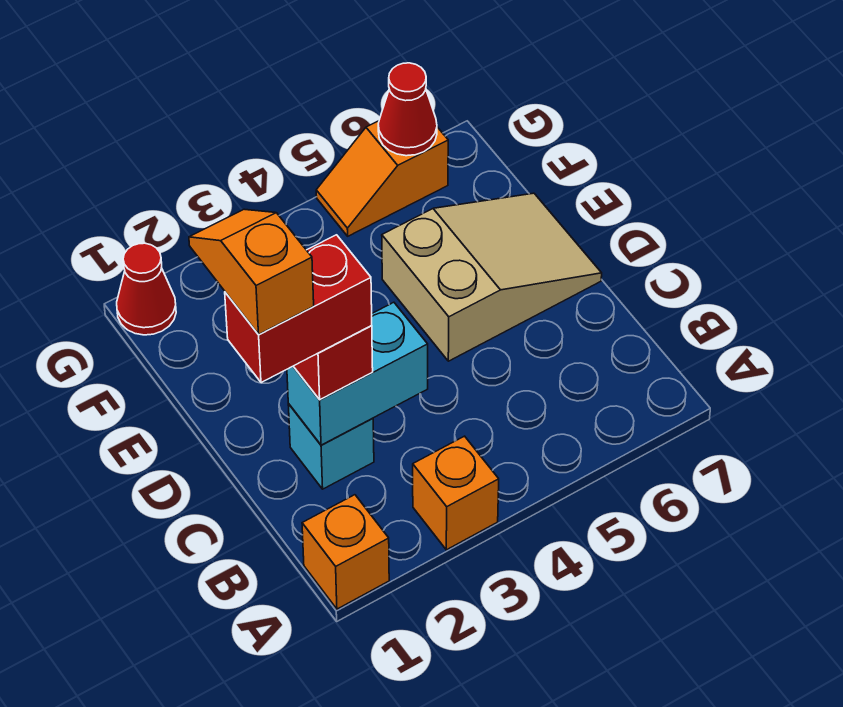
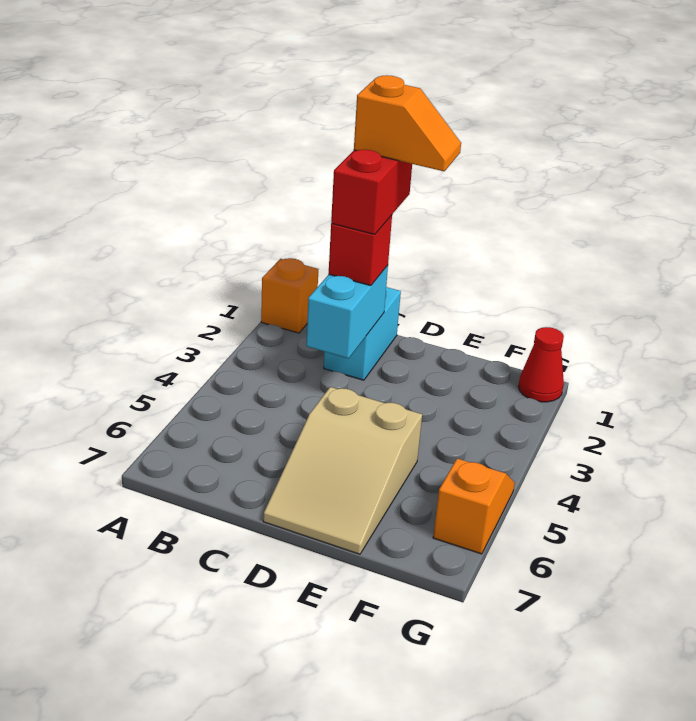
orange brick A3 level 1 -> none
cyan brick C2 level 1 -> cyan brick C1:C2 level 1
red cone G6 level 2 -> none

